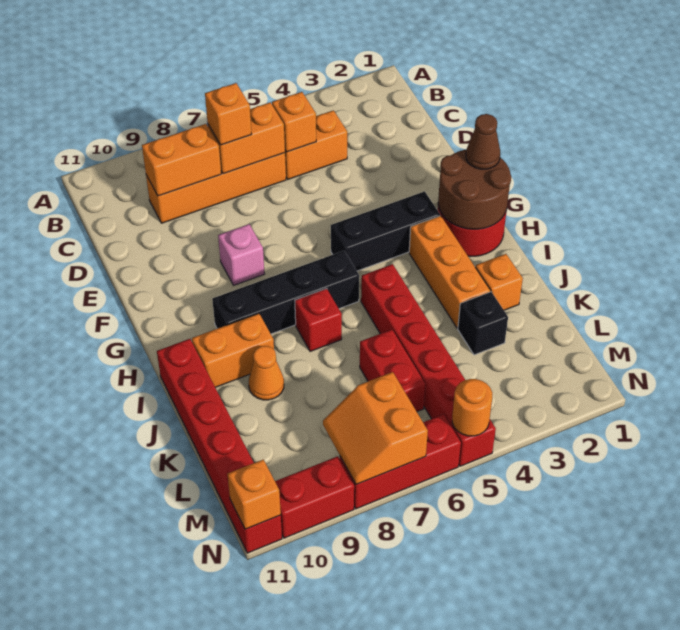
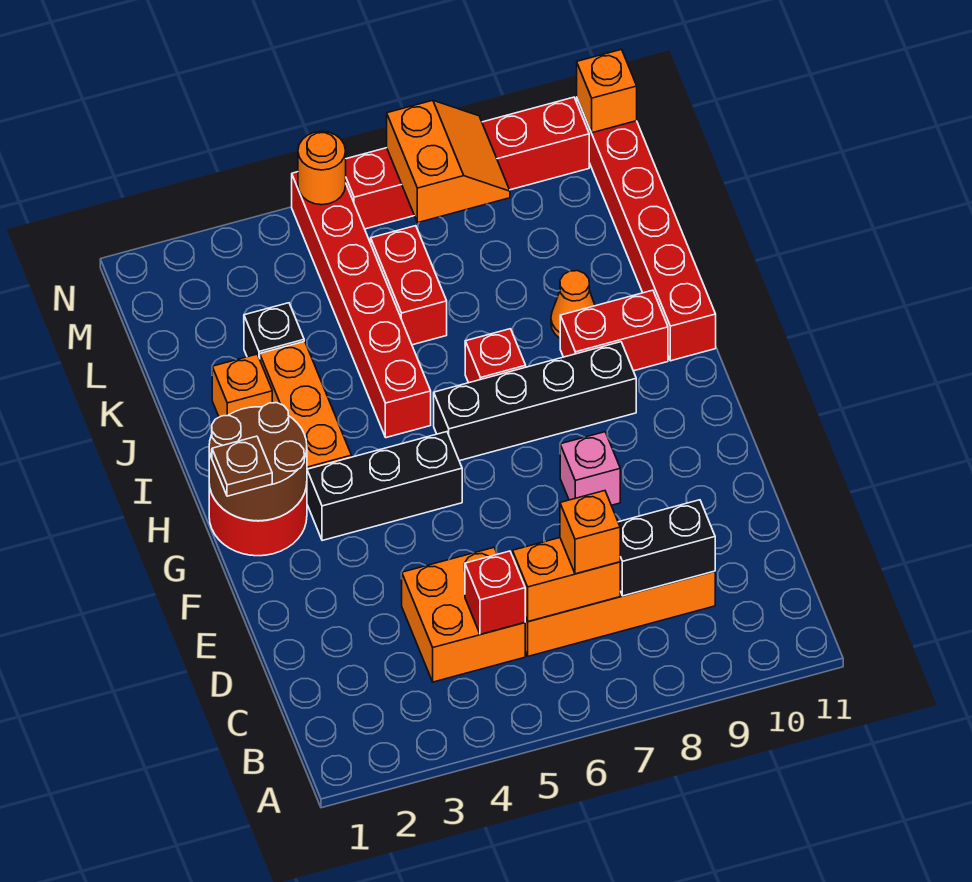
orange brick C4:C5 level 1 -> orange brick C4:D5 level 1
orange brick C5 level 2 -> red brick C5 level 2
orange brick C8:C9 level 2 -> black brick C8:C9 level 2
brown cone G1 level 3 -> brown plate G1 level 3
orange brick I9:I10 level 1 -> red brick I9:I10 level 1

